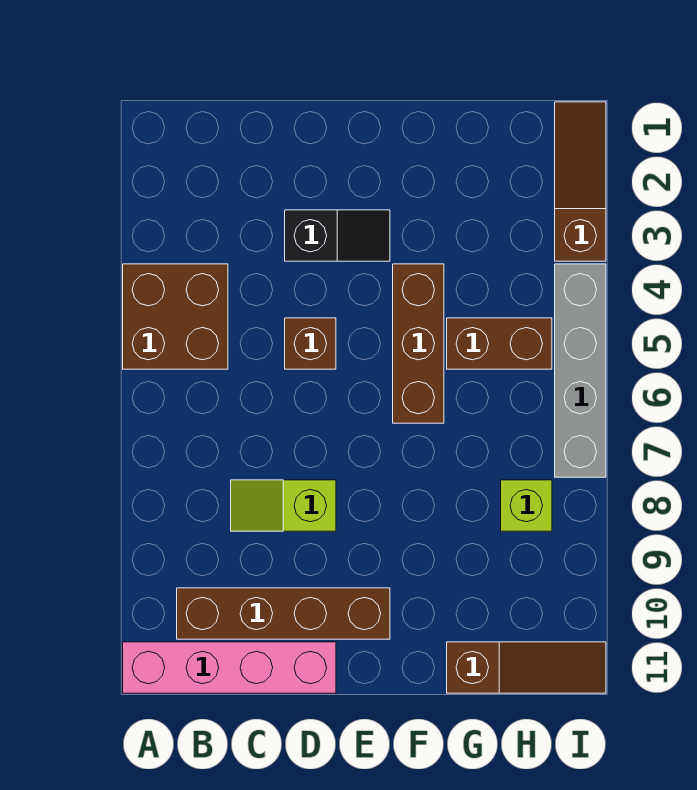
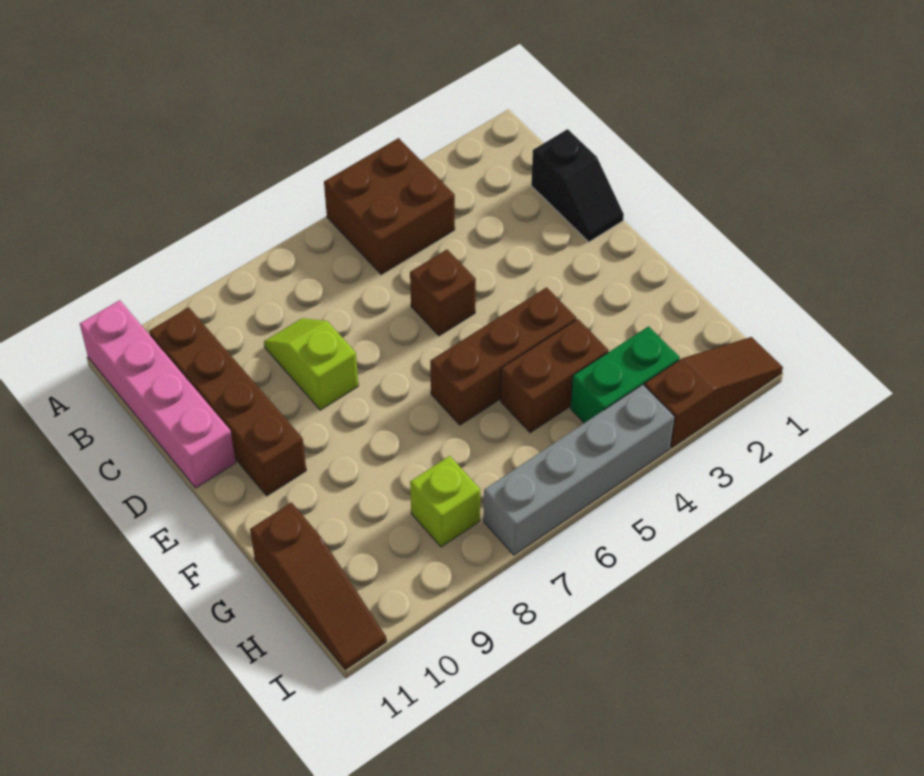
black slope D3:E3 level 1 top D -> black slope C1:D1 level 1 top C
brown brick G5:H5 level 1 -> brown brick G4:G5 level 1
none -> green brick H3:H4 level 1

